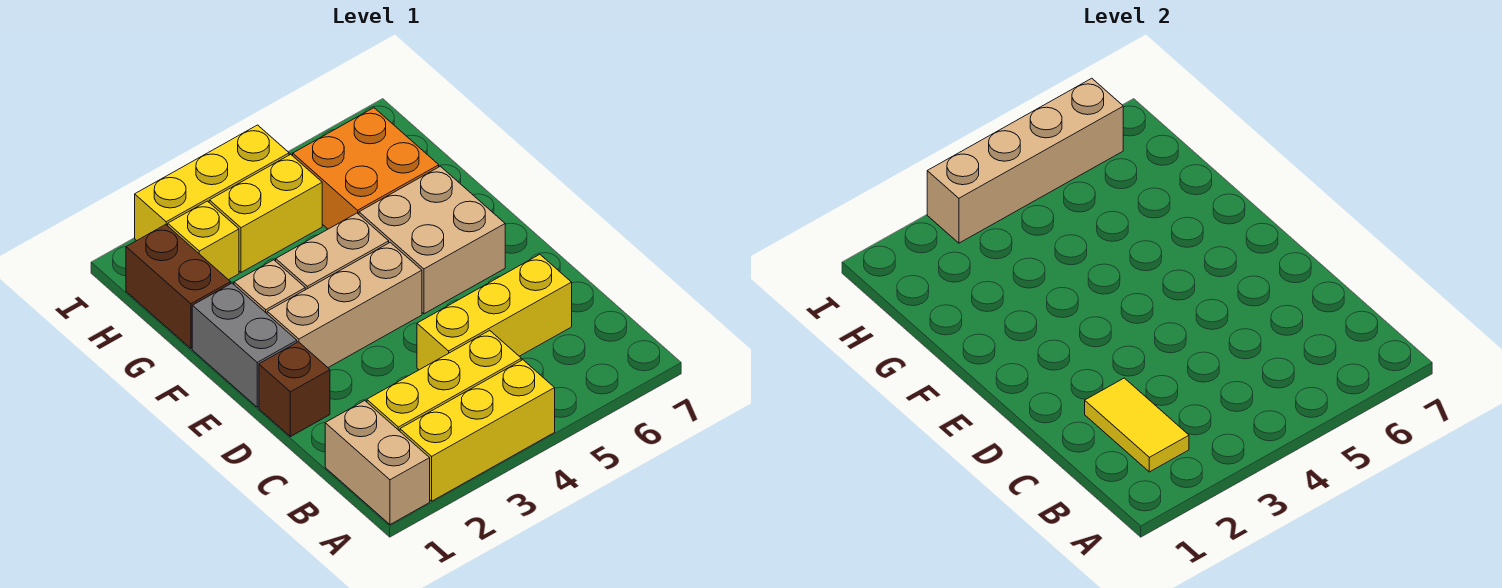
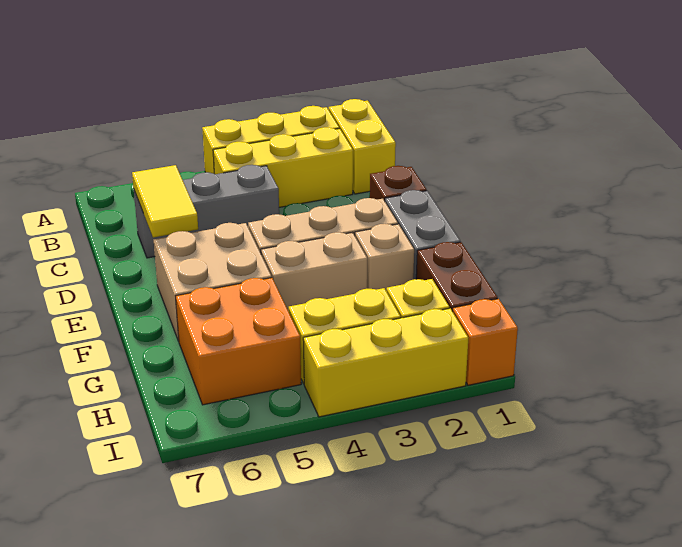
tan brick A1:B1 level 1 -> yellow brick A1:B1 level 1
yellow tile B2:C2 level 2 -> yellow tile C6:D6 level 2
yellow brick C4:C6 level 1 -> grey brick C4:C6 level 1
none -> orange brick I1 level 1
tan brick I3:I6 level 2 -> none

